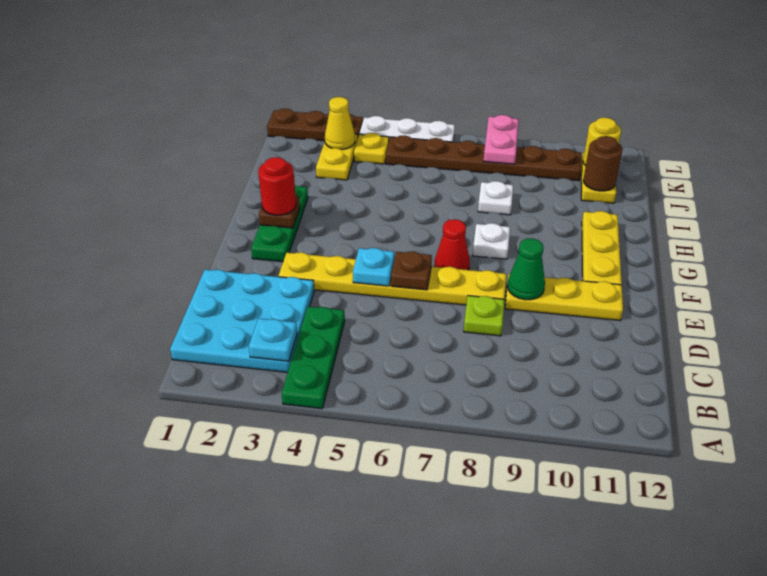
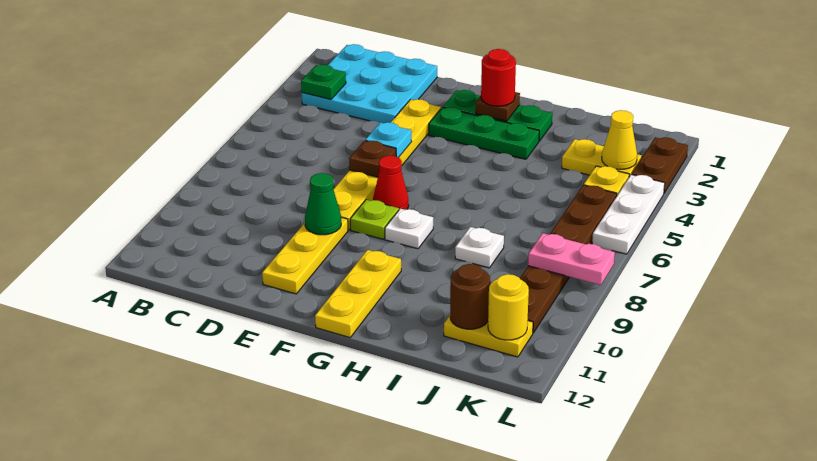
green plate A4:C4 level 1 -> green plate F3:H3 level 1
cyan plate B3 level 2 -> green plate B3 level 2
lime plate D8 level 1 -> lime plate F8 level 1
yellow plate F11:H11 level 1 -> yellow plate G10:G12 level 1
brown plate L1:L3 level 1 -> brown plate L2:L3 level 1

